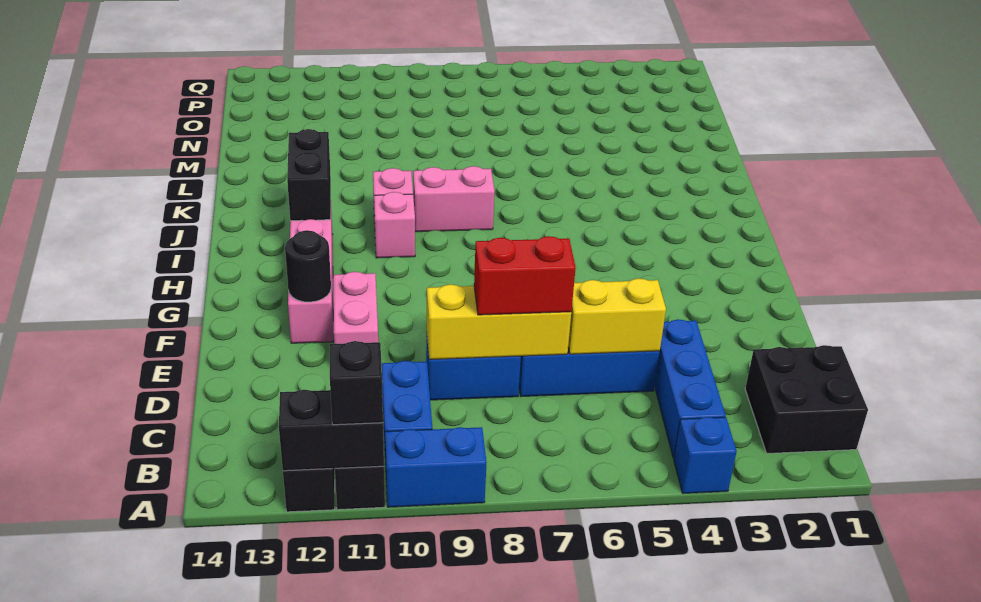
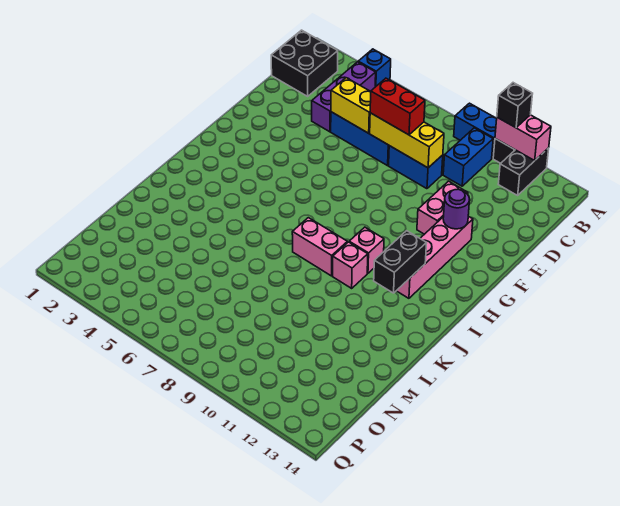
black brick A11:A12 level 2 -> pink brick A11:A12 level 2
blue brick B4:D4 level 1 -> purple brick B4:D4 level 1
black round brick F12 level 2 -> purple round brick F12 level 2

